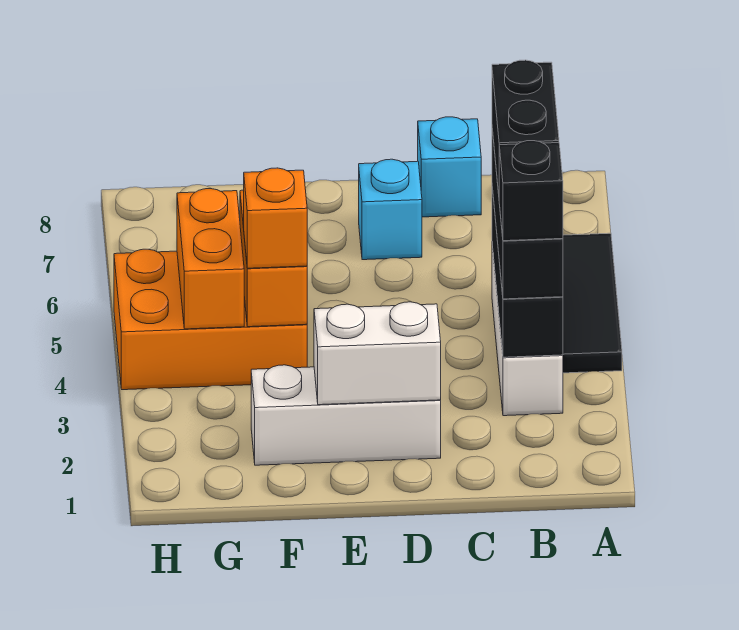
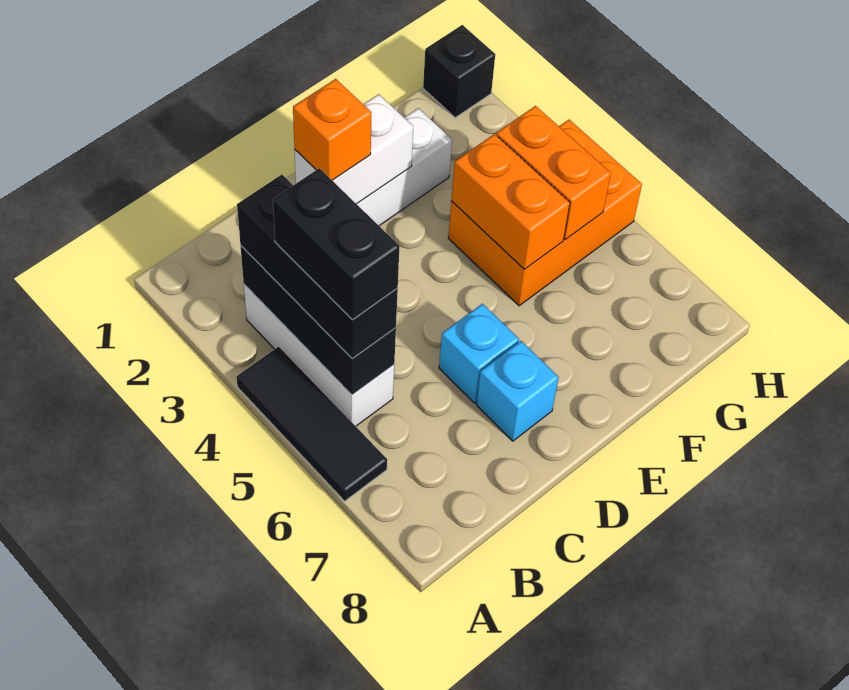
black brick B3 level 4 -> black brick H1 level 1
cyan brick C8 level 1 -> cyan brick D6 level 1
orange brick F4 level 3 -> orange brick D2 level 3

